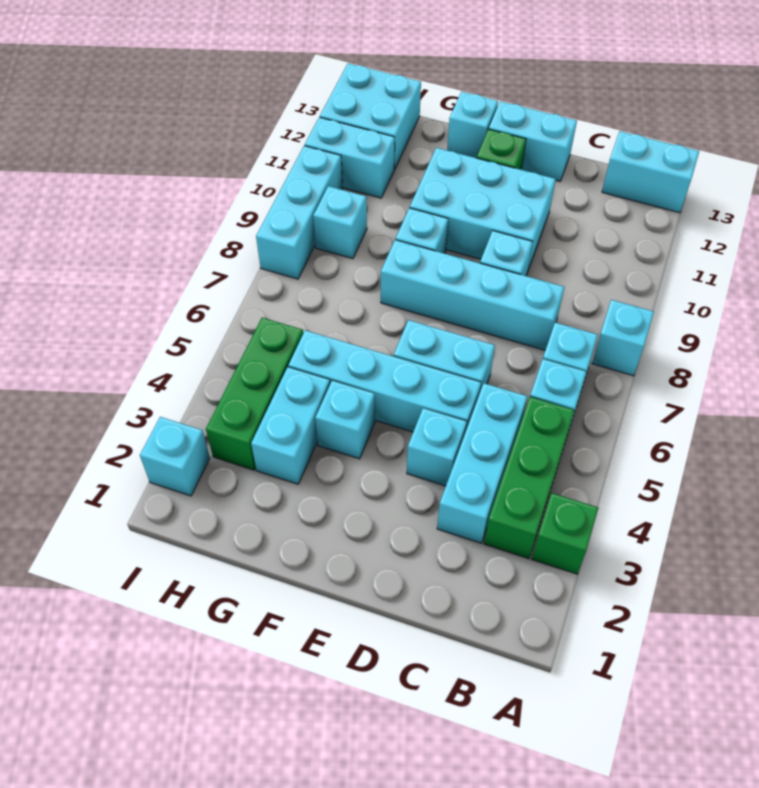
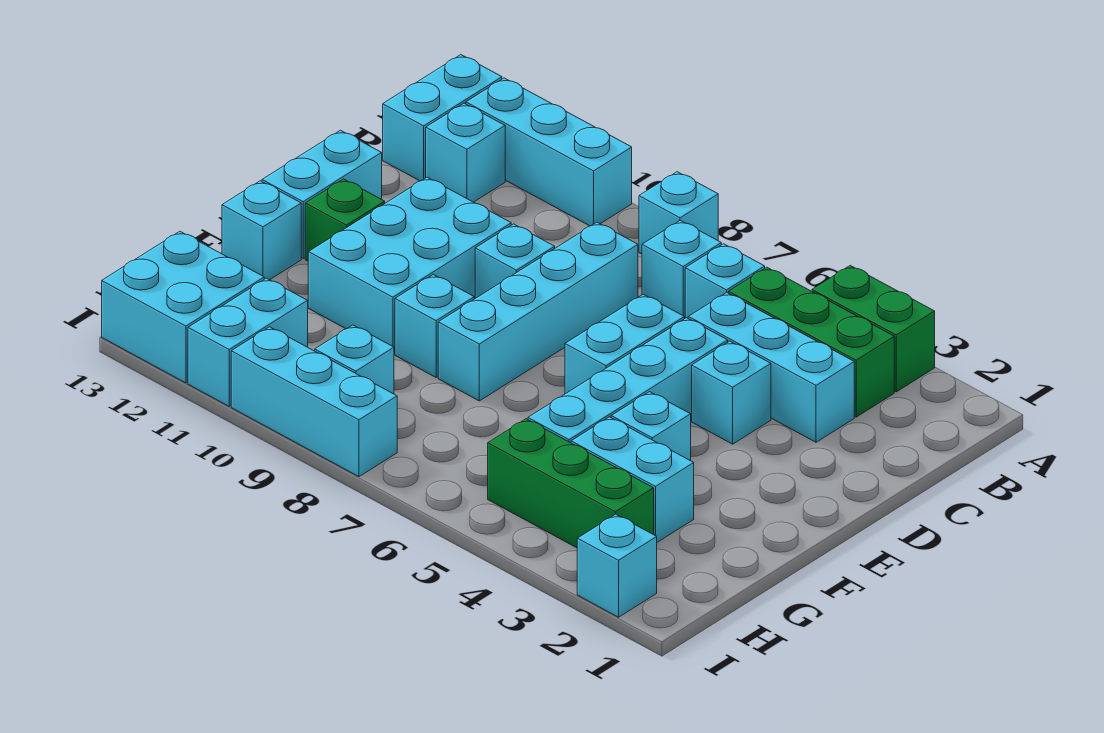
green brick A3 level 1 -> green brick A3:A4 level 1
none -> cyan brick A10:A12 level 1
none -> cyan brick B12 level 1

